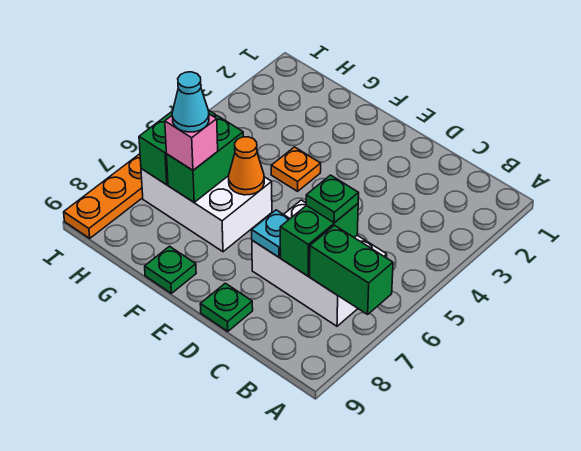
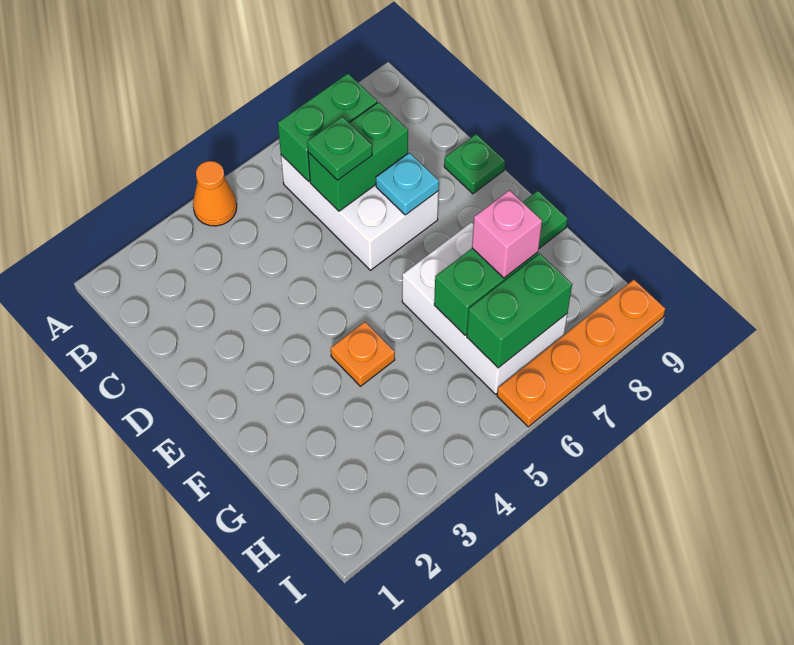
green brick A7:B7 level 2 -> green brick B6:B7 level 2
orange cone F6 level 2 -> orange cone A4 level 1
cyan cone G7 level 4 -> none

